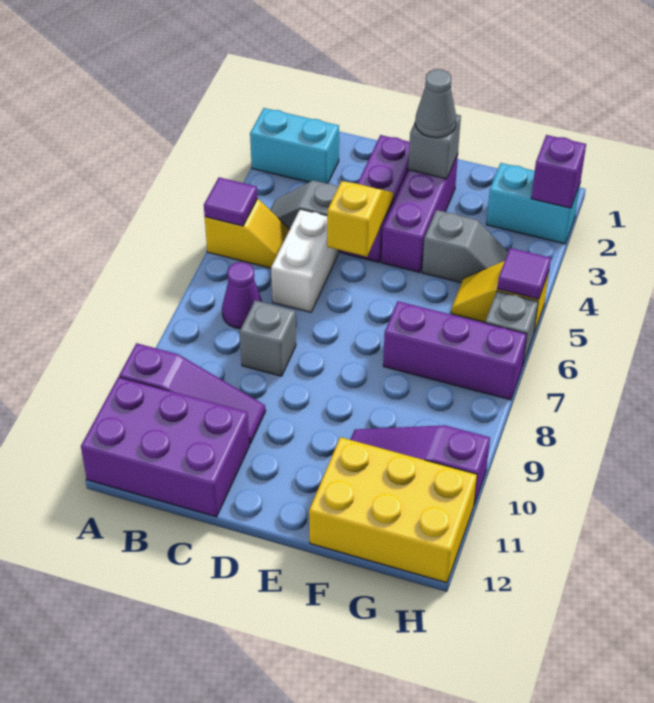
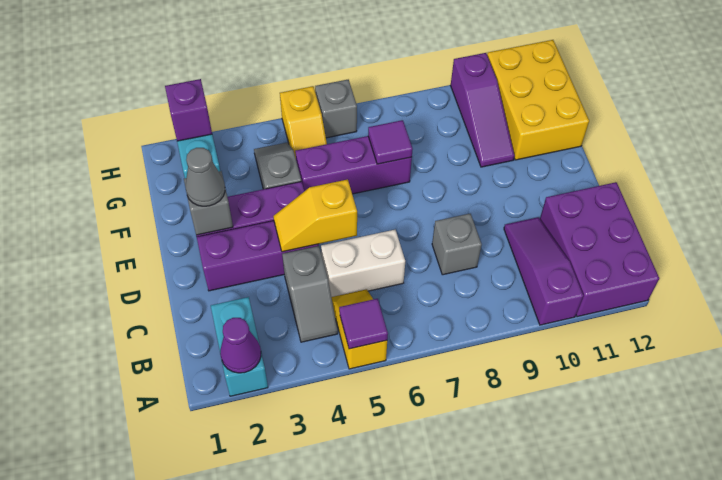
purple cone B7 level 1 -> purple cone A2 level 2
purple brick F7:H7 level 1 -> purple brick F5:F7 level 1
purple tile H5 level 2 -> purple tile F7 level 2

